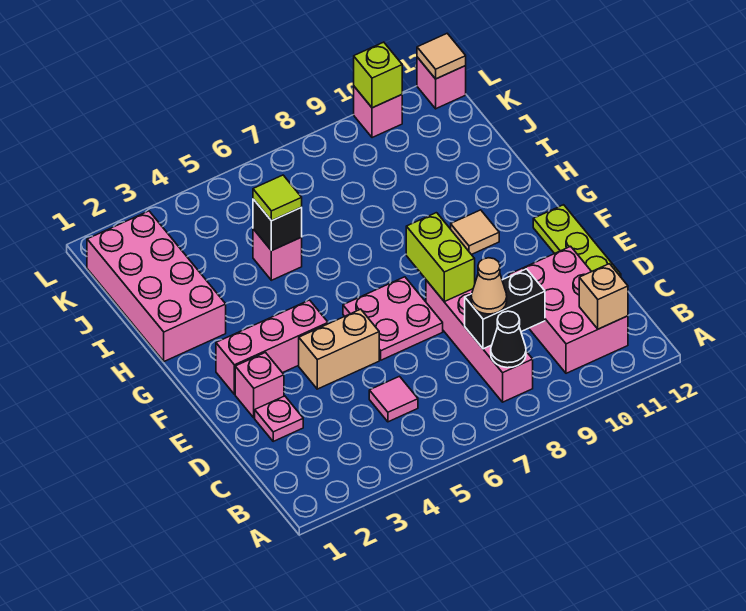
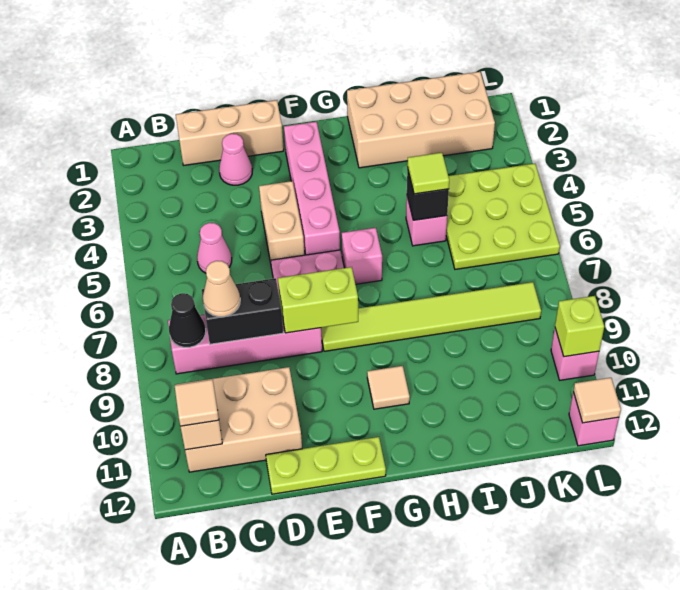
pink brick B10:D11 level 1 -> tan brick B10:D11 level 1
none -> tan tile B11 level 3
none -> tan brick C1:E1 level 1
pink tile C5 level 1 -> pink cone C5 level 1
black brick C8:C9 level 2 -> black brick C8:D8 level 2
pink plate D2 level 1 -> pink cone D2 level 1
pink brick E2 level 1 -> pink brick G6 level 1
pink brick F2:F4 level 1 -> pink brick F2:F5 level 1
none -> lime tile F8:K8 level 1
pink brick H1:K2 level 1 -> tan brick H1:K2 level 1
none -> lime plate J4:L6 level 1

